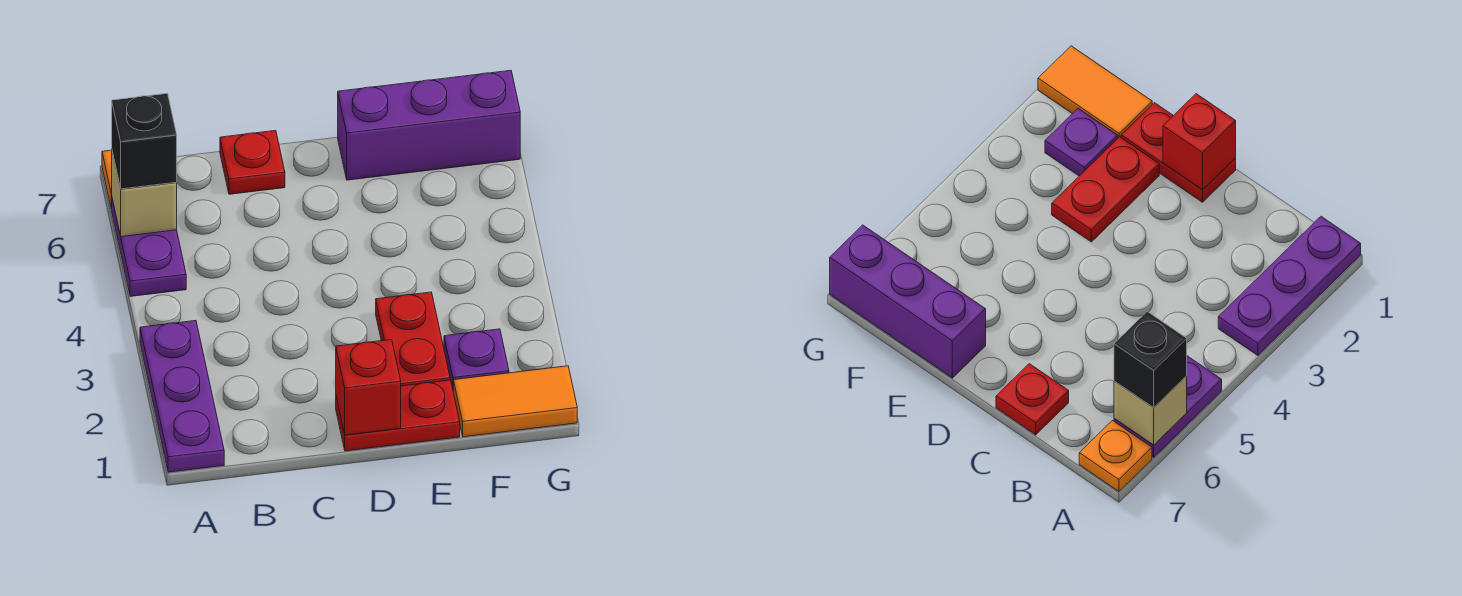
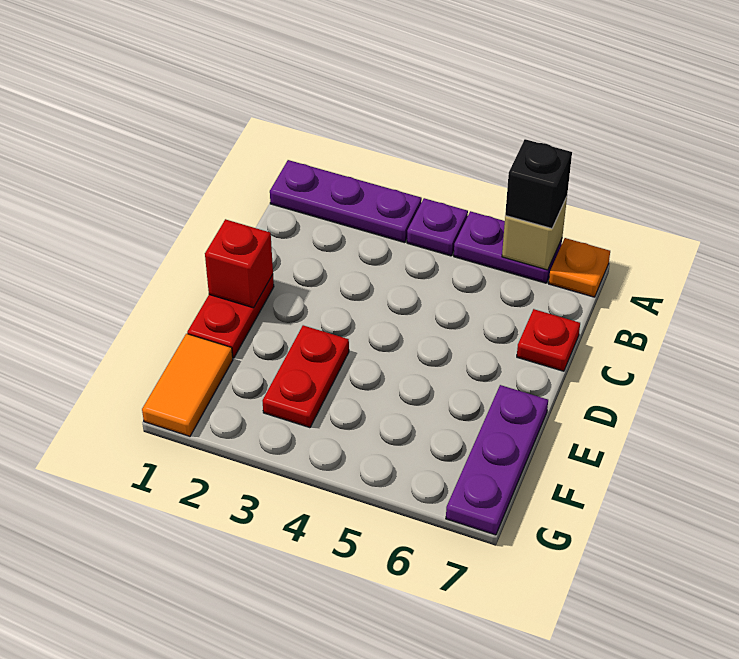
red plate E2:E3 level 1 -> red plate E3:F3 level 1
purple brick E7:G7 level 1 -> purple plate E7:G7 level 1
purple plate F2 level 1 -> purple plate A4 level 1

